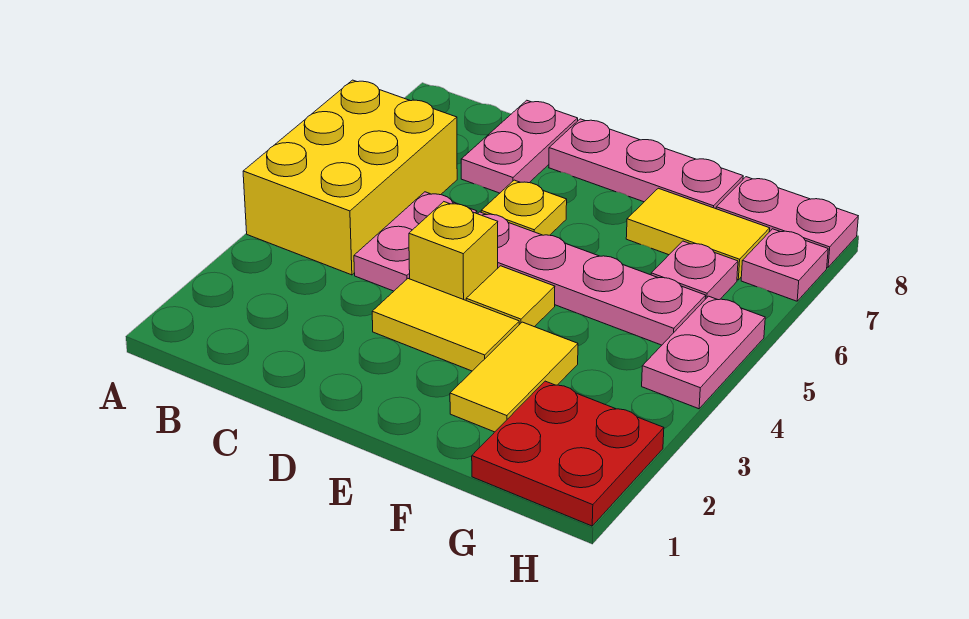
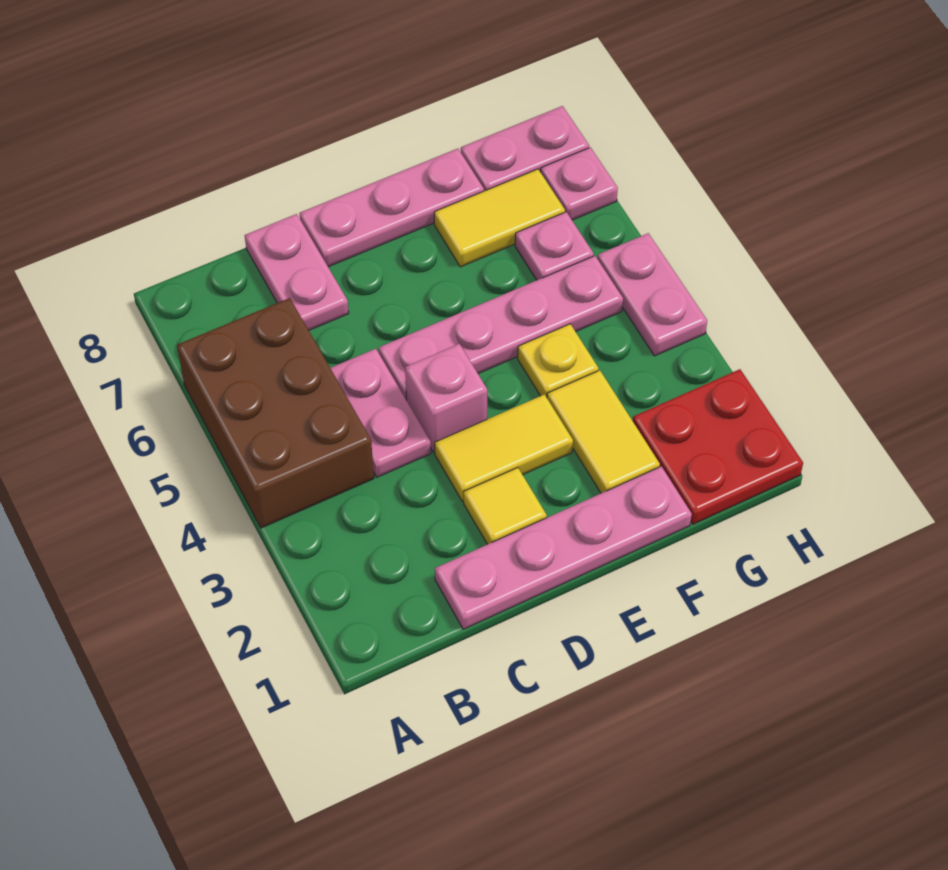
yellow brick A4:B6 level 1 -> brown brick A4:B6 level 1
none -> pink plate C1:F1 level 1
yellow brick D4 level 1 -> pink brick D4 level 1
yellow plate D6 level 1 -> yellow plate F4 level 1
yellow tile E4 level 1 -> yellow tile D2 level 1

